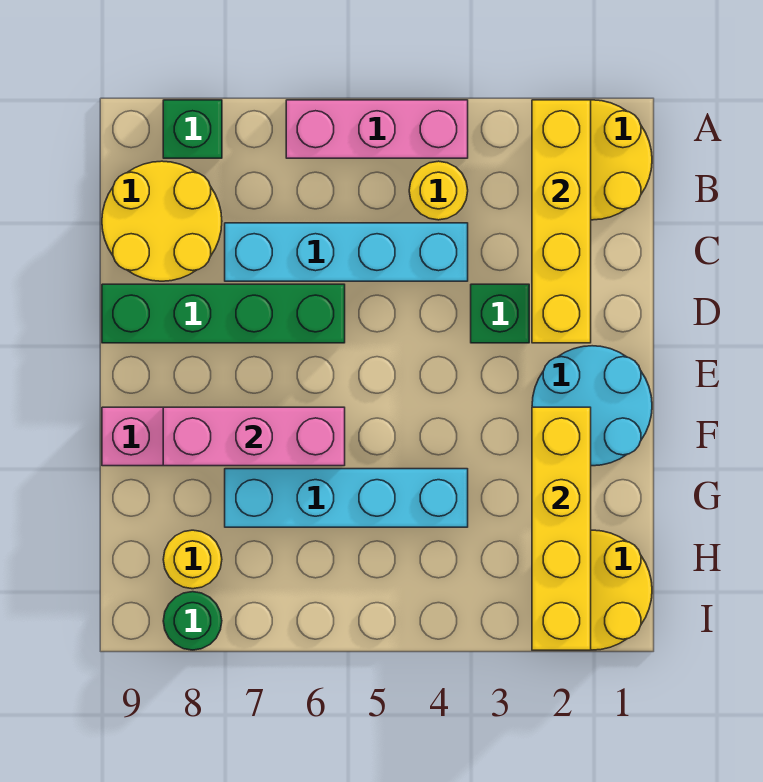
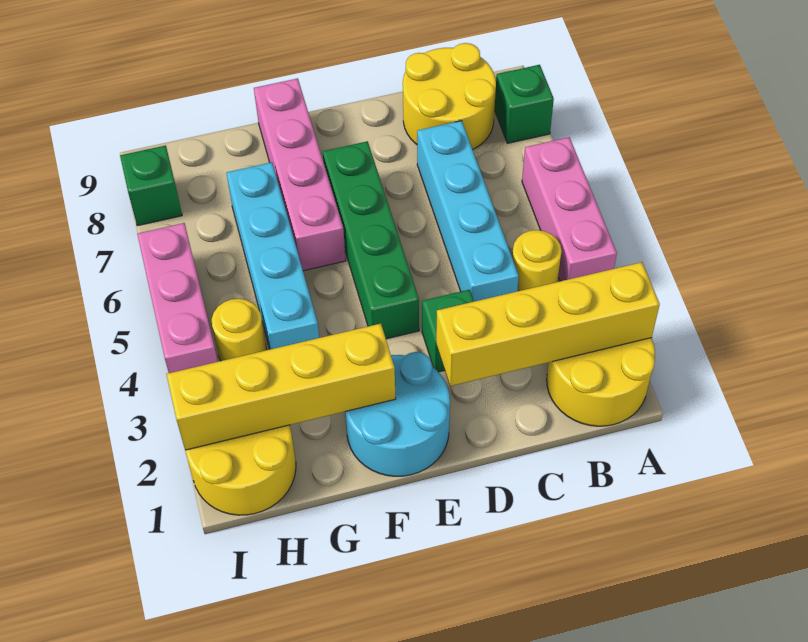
green brick D6:D9 level 1 -> green brick E4:E7 level 1
pink brick F6:F8 level 2 -> pink brick I4:I6 level 1
yellow round brick H8 level 1 -> yellow round brick H4 level 1
green round brick I8 level 1 -> green brick I8 level 1

